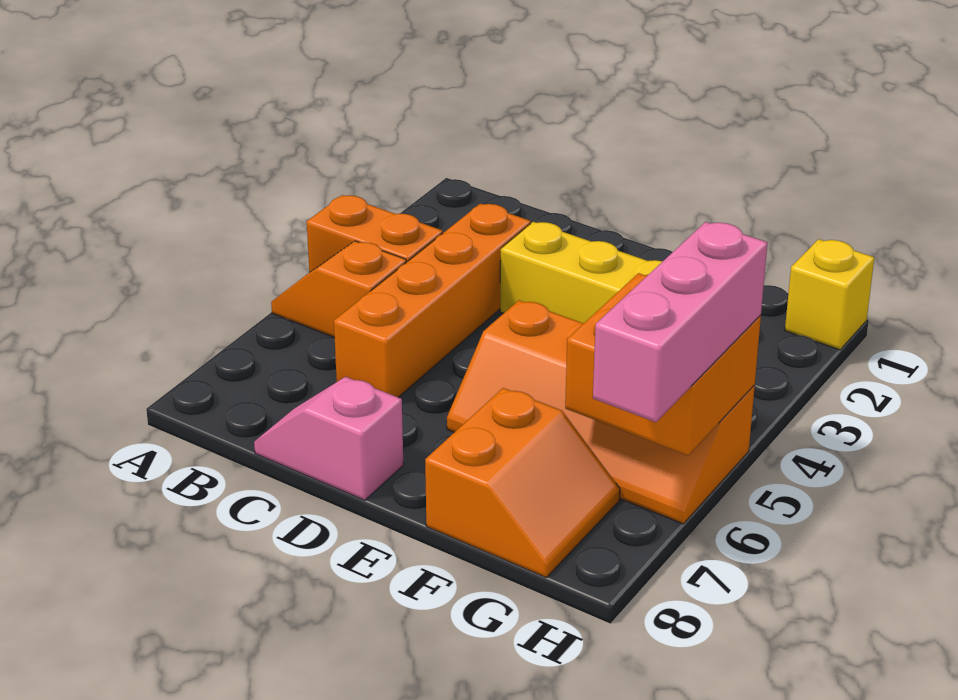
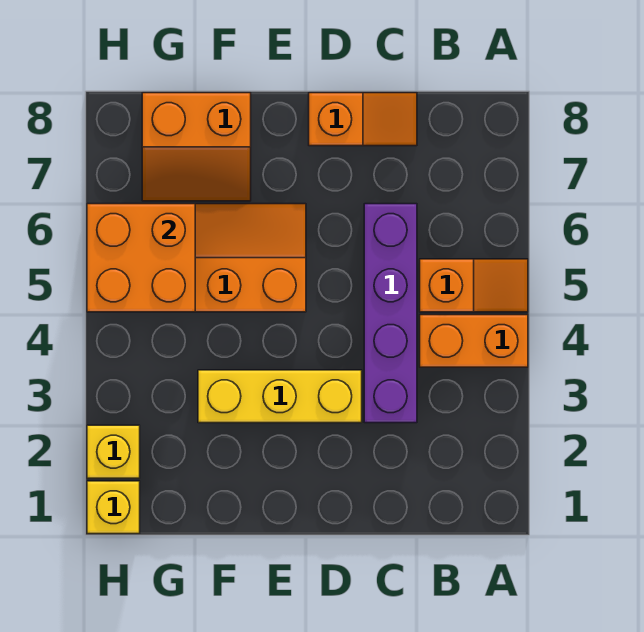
orange brick C3:C6 level 1 -> purple brick C3:C6 level 1
pink slope C8:D8 level 1 top D -> orange slope C8:D8 level 1 top D
orange slope F7:G8 level 1 top F -> orange slope F7:G8 level 1 top 8
none -> yellow brick H2 level 1
pink brick H5:H7 level 3 -> none

